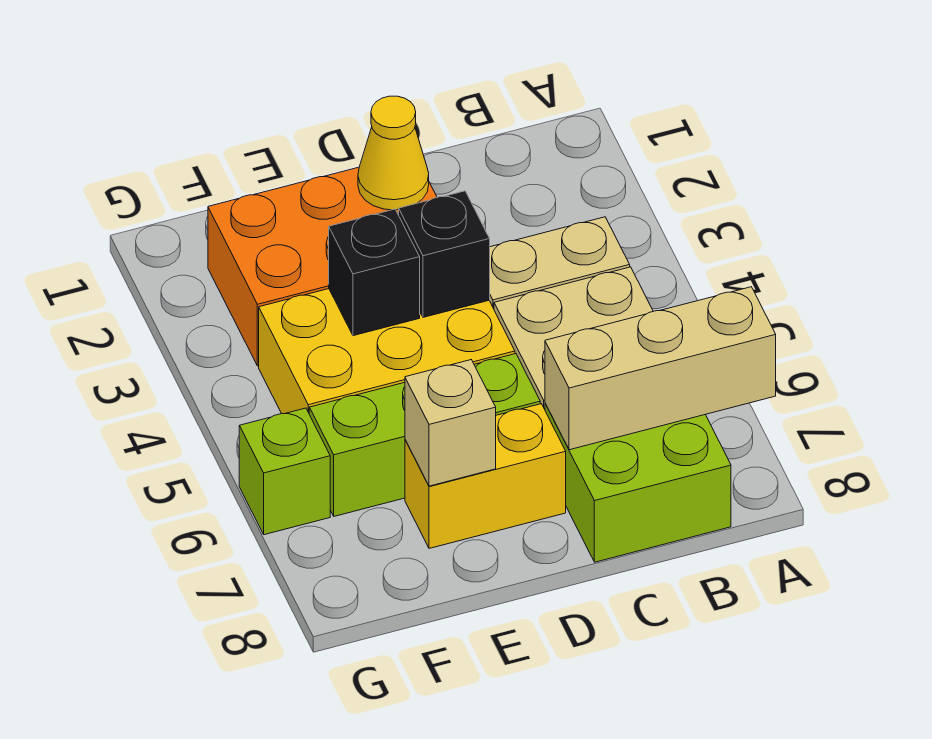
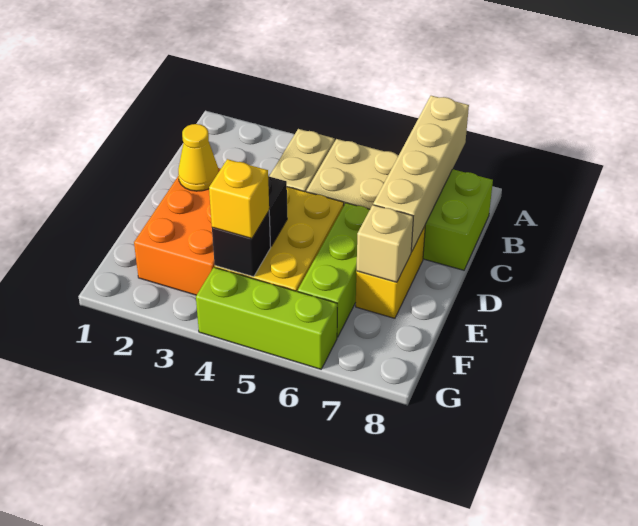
tan brick A7:C7 level 2 -> tan brick A7:D7 level 2
black brick D4 level 2 -> black brick F4 level 2
none -> yellow brick F4 level 3
lime brick G6 level 1 -> lime brick G4:G6 level 1

